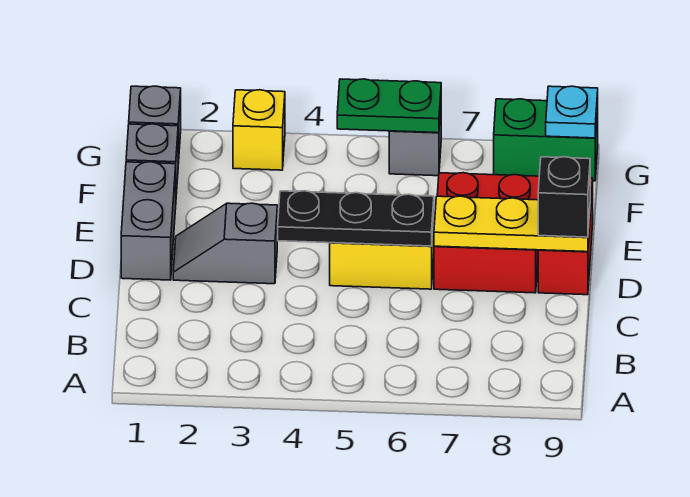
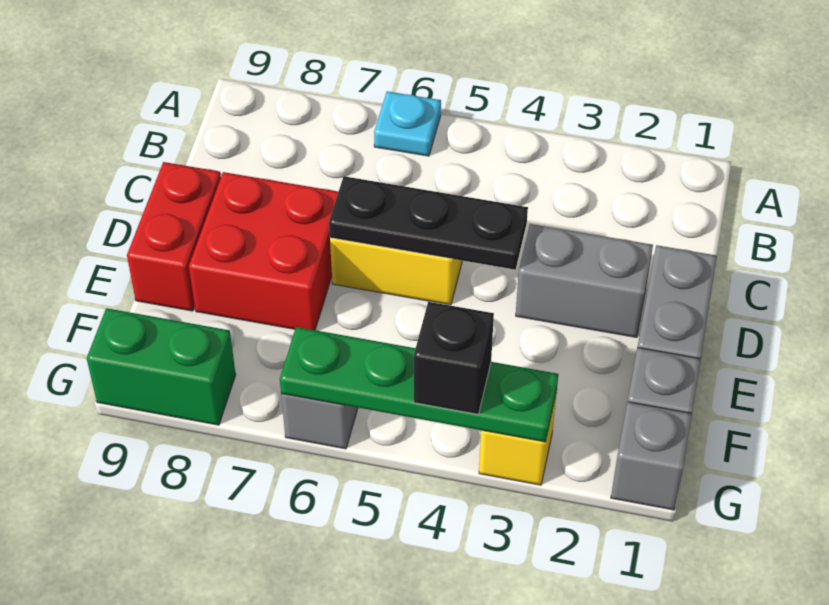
grey slope D2:D3 level 1 top 3 -> grey brick D2:D3 level 1
yellow plate D7:D9 level 2 -> none
black brick D9 level 3 -> black brick G4 level 3
green plate G5:G6 level 2 -> green plate G3:G6 level 2
cyan plate G9 level 2 -> cyan plate A6 level 1

